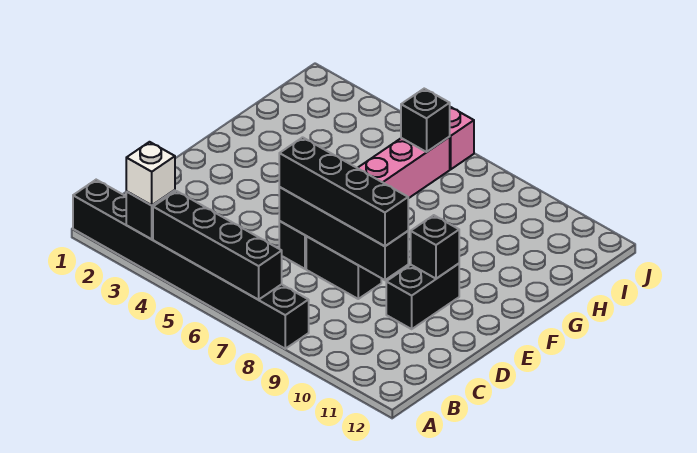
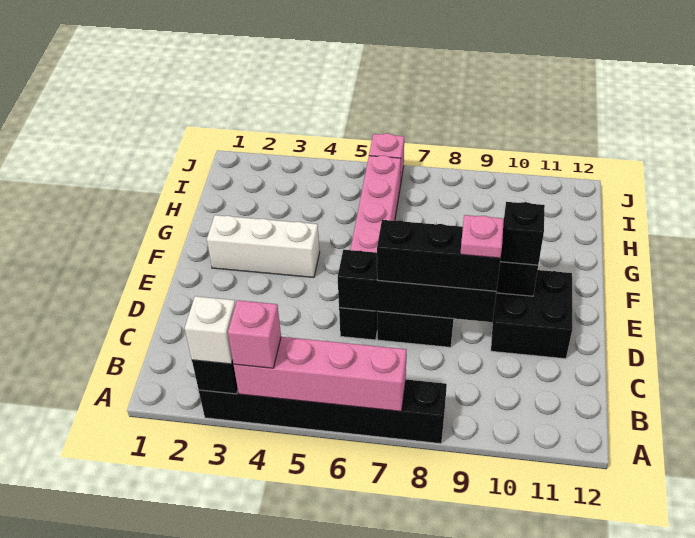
black brick A1:A8 level 1 -> black brick A3:A8 level 1
black brick A4:A7 level 2 -> pink brick A4:A7 level 2
none -> pink brick A4 level 3
black brick D6:D9 level 3 -> black brick D7:D9 level 3
none -> pink plate D9 level 4
black brick D10:E10 level 1 -> black brick D10:E11 level 1
none -> white brick F2:F4 level 1
black brick I6 level 2 -> black brick E10 level 3

